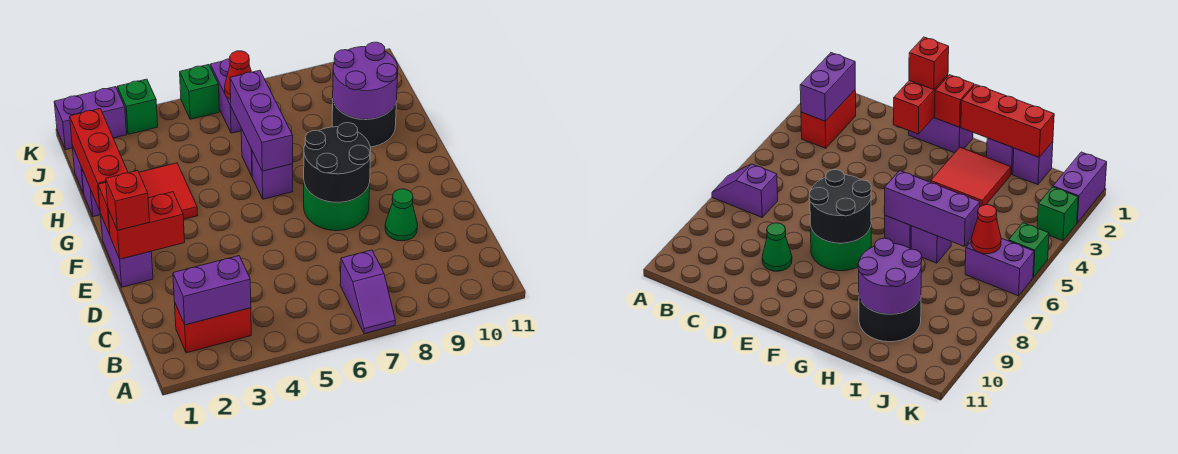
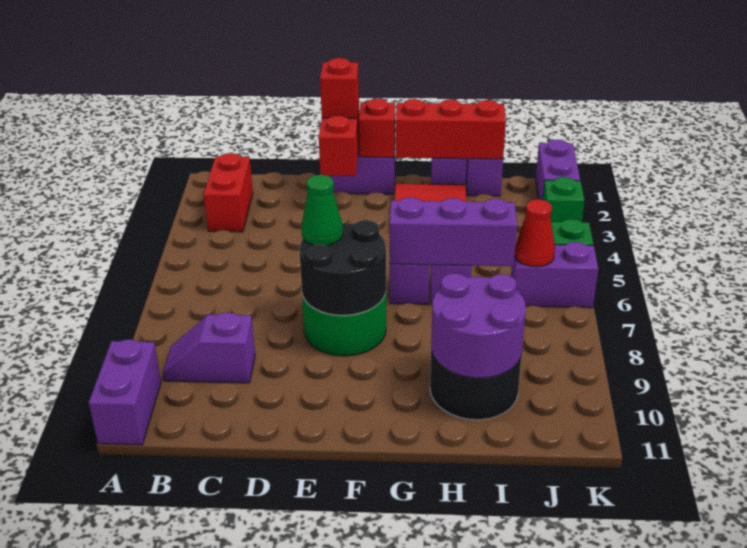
purple slope A7:B7 level 1 top B -> purple slope B9:C9 level 1 top C
purple brick B2:B3 level 2 -> purple brick A10:A11 level 1
green cone D9 level 1 -> green cone E7 level 3

